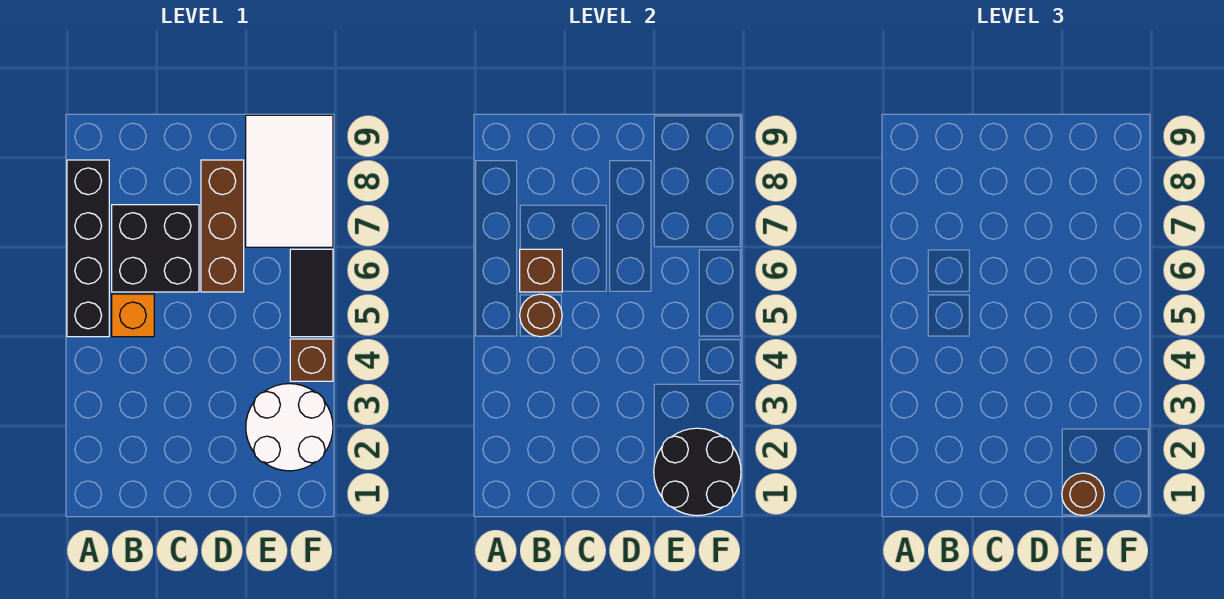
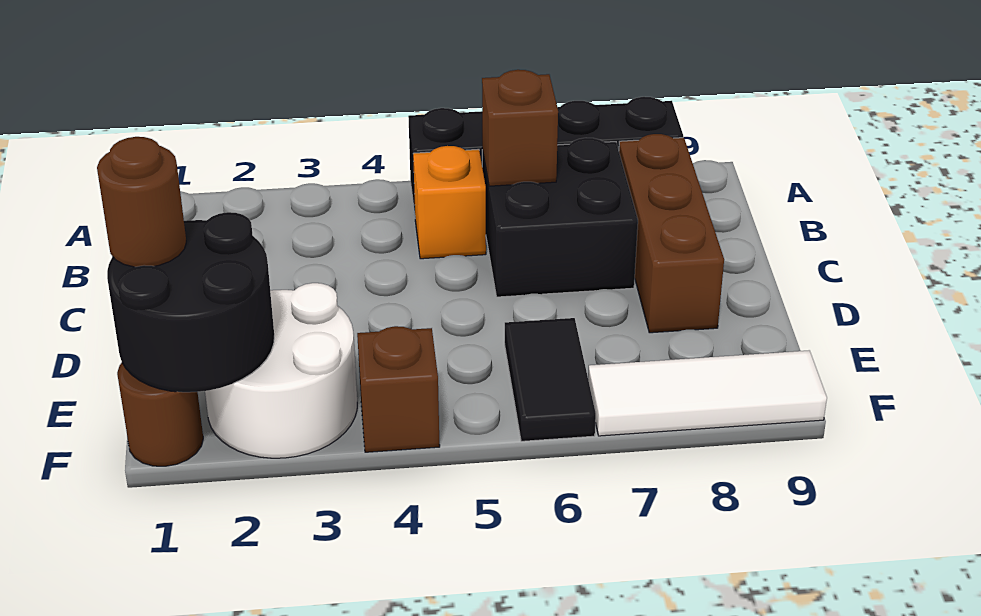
brown round brick B5 level 2 -> brown round brick F1 level 1
brown brick D6:D8 level 1 -> brown brick B8:D8 level 1
white tile E7:F9 level 1 -> white tile F7:F9 level 1
black tile F5:F6 level 1 -> black tile E6:F6 level 1

